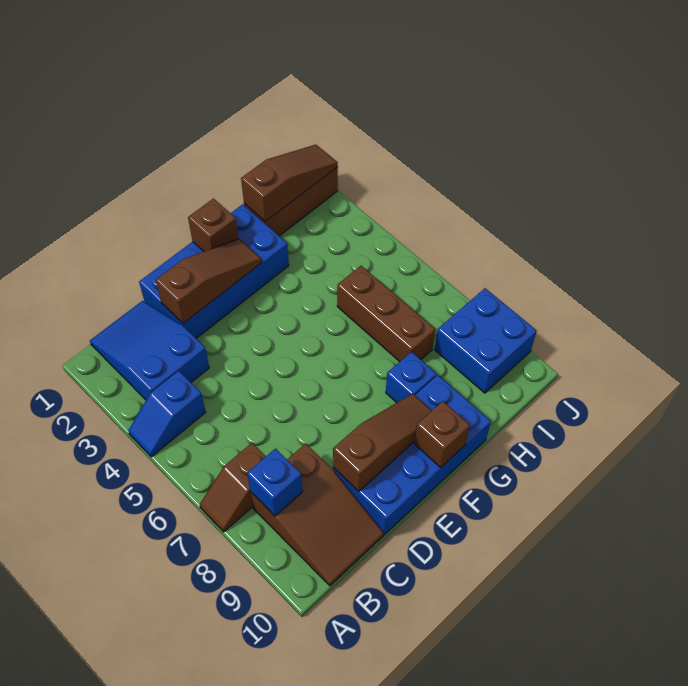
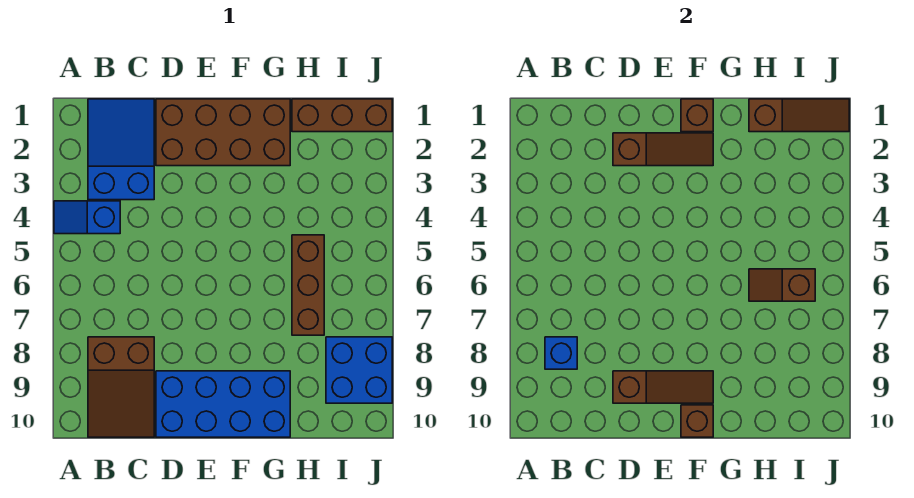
brown slope A7:B7 level 1 top B -> brown slope H6:I6 level 2 top I
blue brick D1:G2 level 1 -> brown brick D1:G2 level 1
blue brick G8 level 1 -> none

